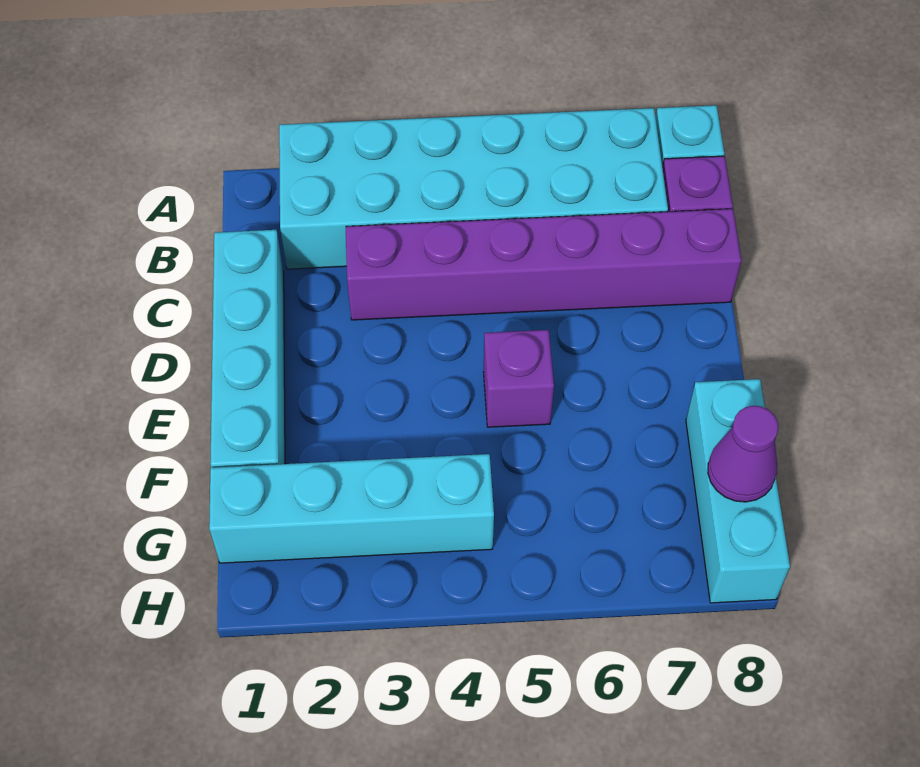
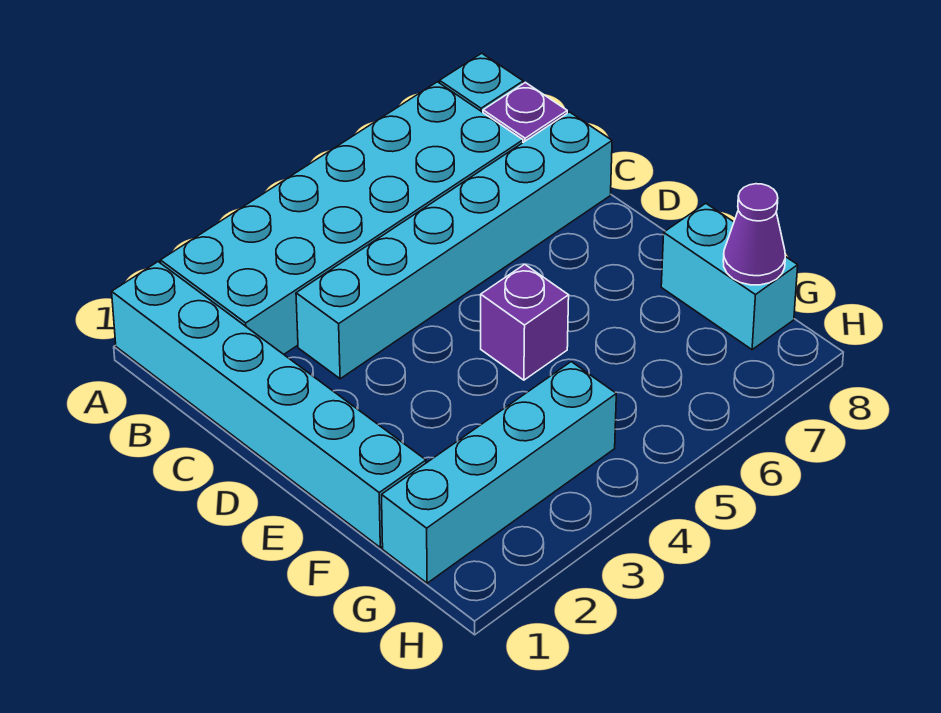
cyan brick C1:F1 level 1 -> cyan brick A1:F1 level 1
purple brick C3:C8 level 1 -> cyan brick C3:C8 level 1
cyan brick F8:H8 level 1 -> cyan brick F8:G8 level 1

